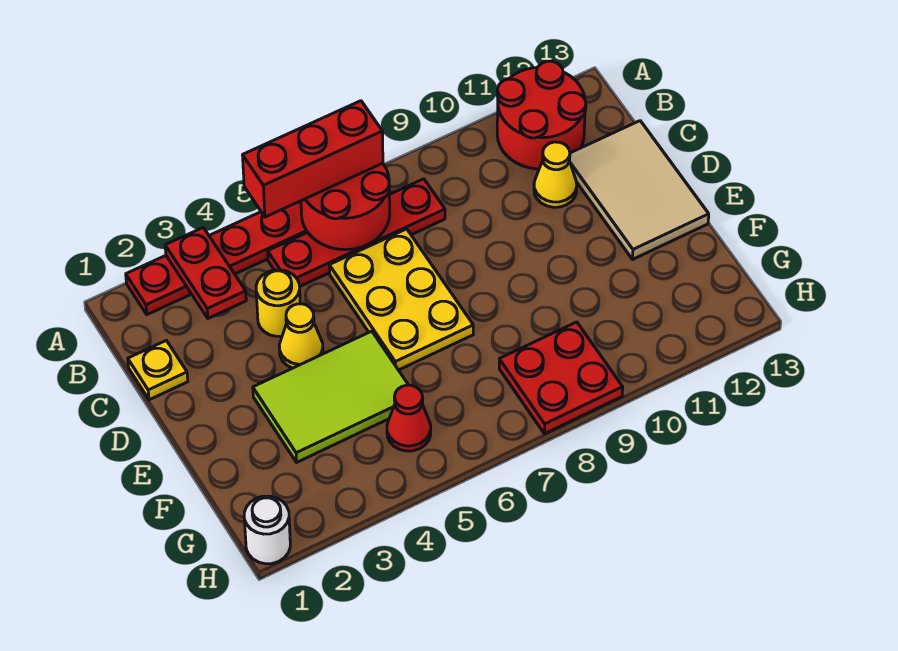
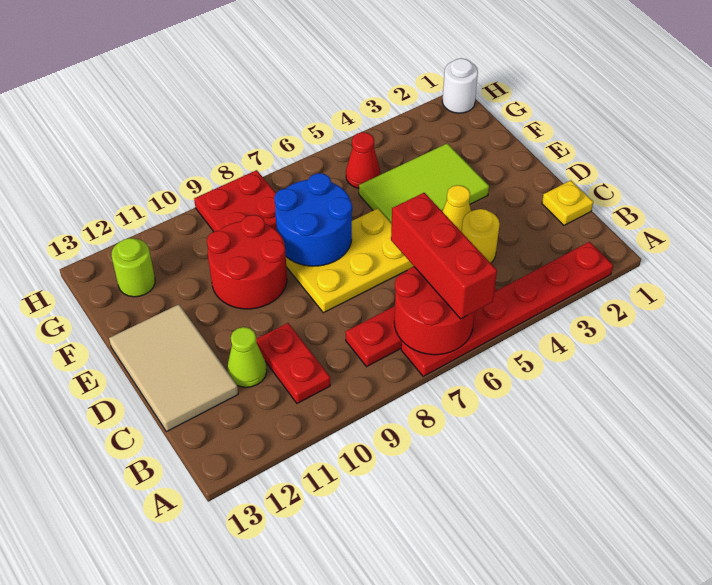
red plate A3:B3 level 2 -> red plate B10:C10 level 1
red brick A5:A7 level 3 -> red brick A6:C6 level 3
red round brick A11:B12 level 1 -> red round brick E9:F10 level 1
yellow plate C6:E7 level 1 -> yellow plate D6:E8 level 1
yellow cone C11 level 1 -> lime cone C11 level 1
none -> blue round brick E7:F8 level 2
none -> lime round brick G12 level 1

